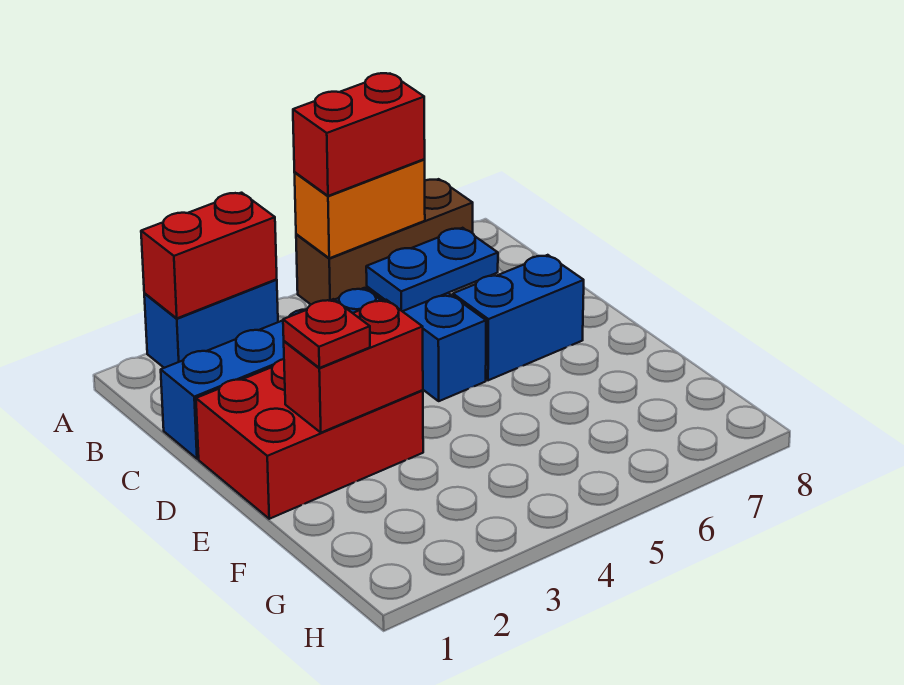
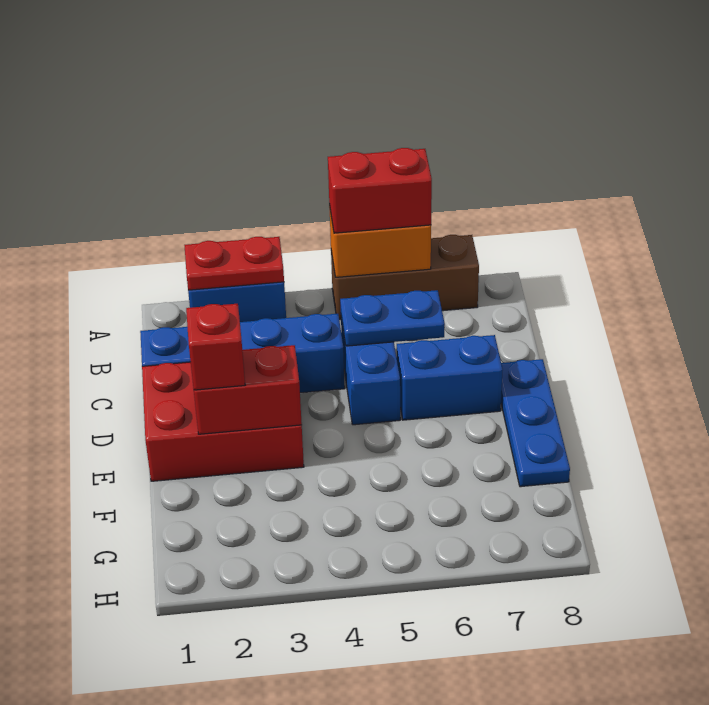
red brick A2:A3 level 2 -> red plate A2:A3 level 2
none -> blue plate D8:F8 level 1
red plate E2 level 3 -> red brick E2 level 3

